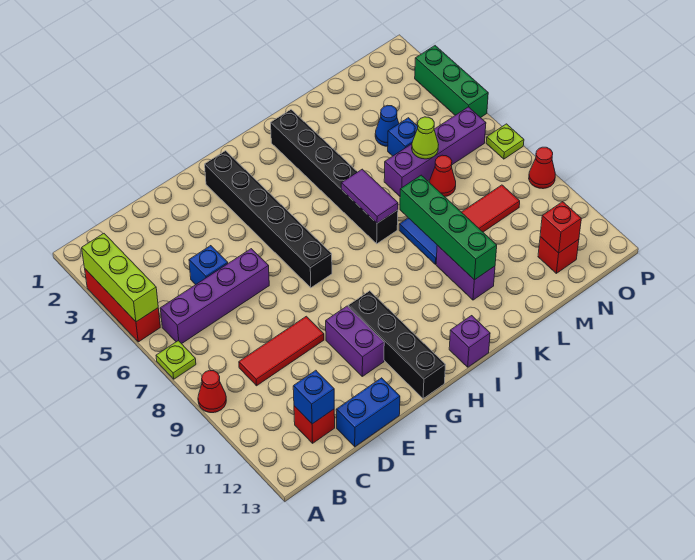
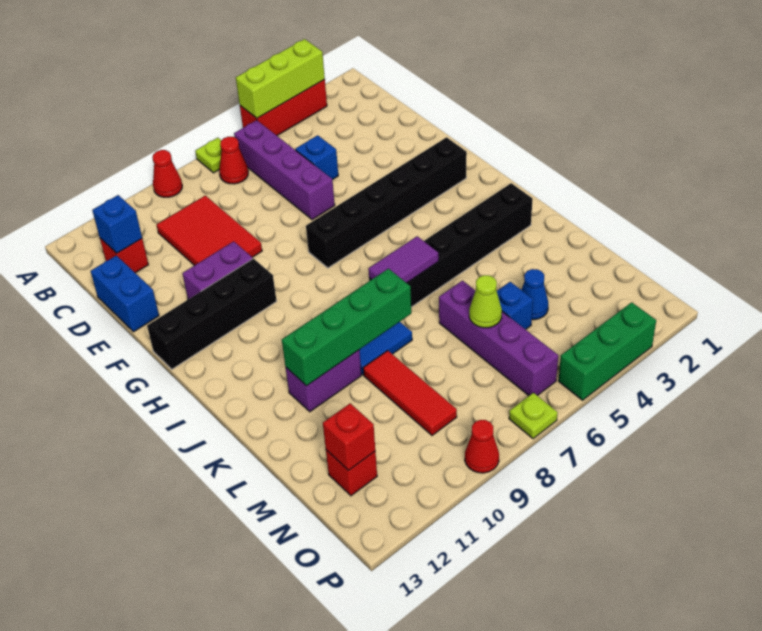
red tile C9:E9 level 1 -> red tile C9:E10 level 1
purple brick I13 level 1 -> none
red cone M7 level 1 -> red cone B7 level 1

